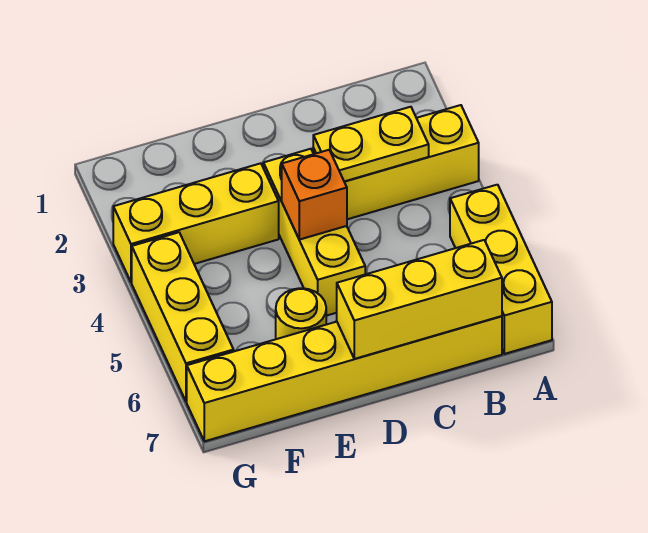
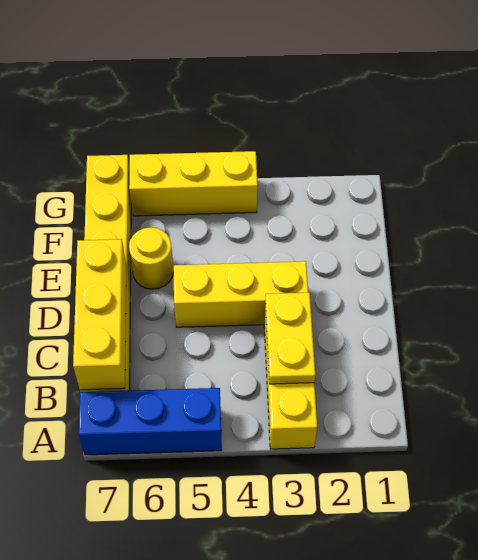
yellow brick A5:A7 level 1 -> blue brick A5:A7 level 1
orange brick D4 level 2 -> none
yellow brick E3:G3 level 1 -> none

